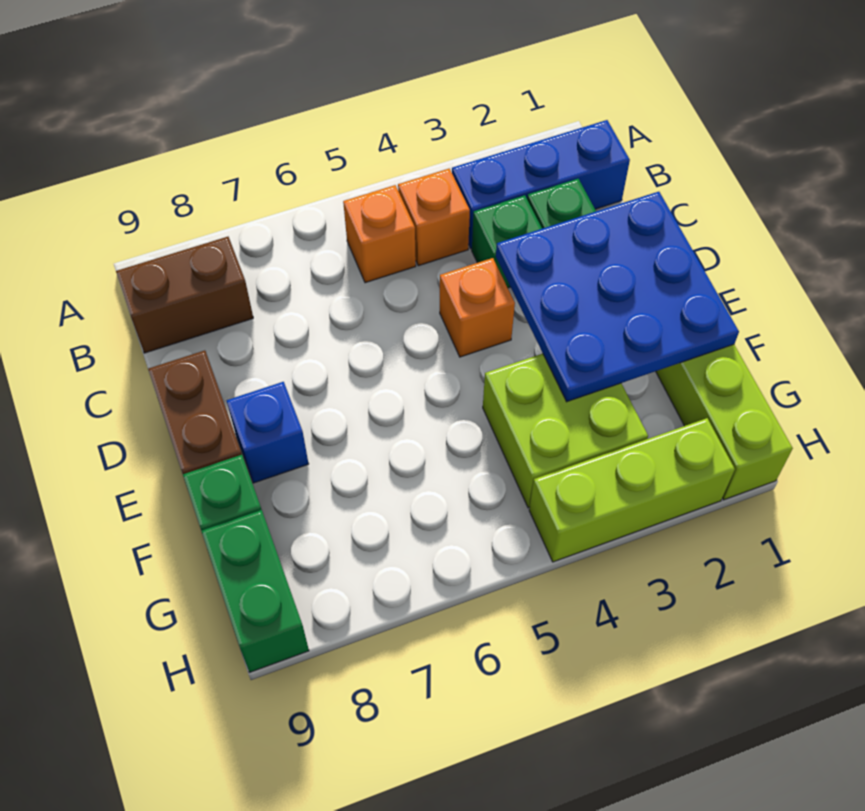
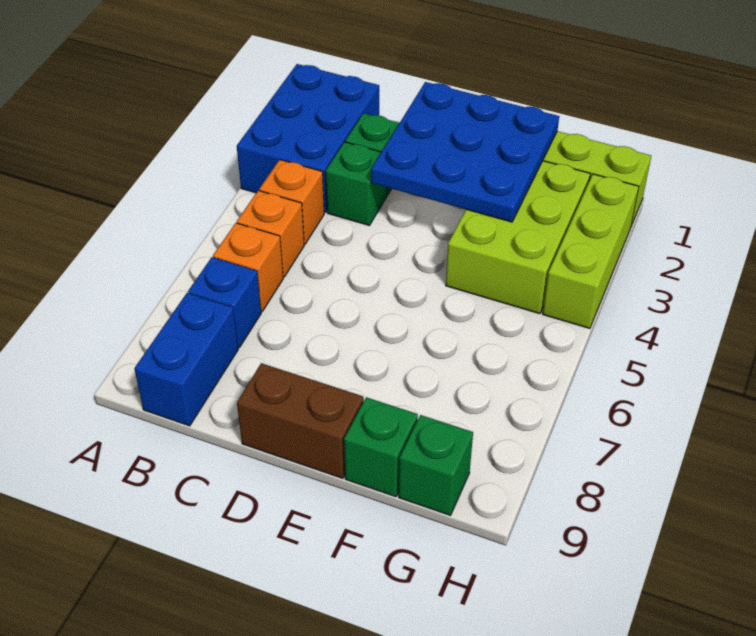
blue brick B1:B3 level 1 -> blue brick A1:B3 level 1
brown brick B8:B9 level 1 -> blue brick B8:B9 level 1
orange brick D4 level 1 -> orange brick B6 level 1
blue brick E8 level 1 -> blue brick B7 level 1
lime brick F3:G4 level 1 -> lime brick F2:G4 level 1
green brick G9:H9 level 1 -> green brick G9 level 1

